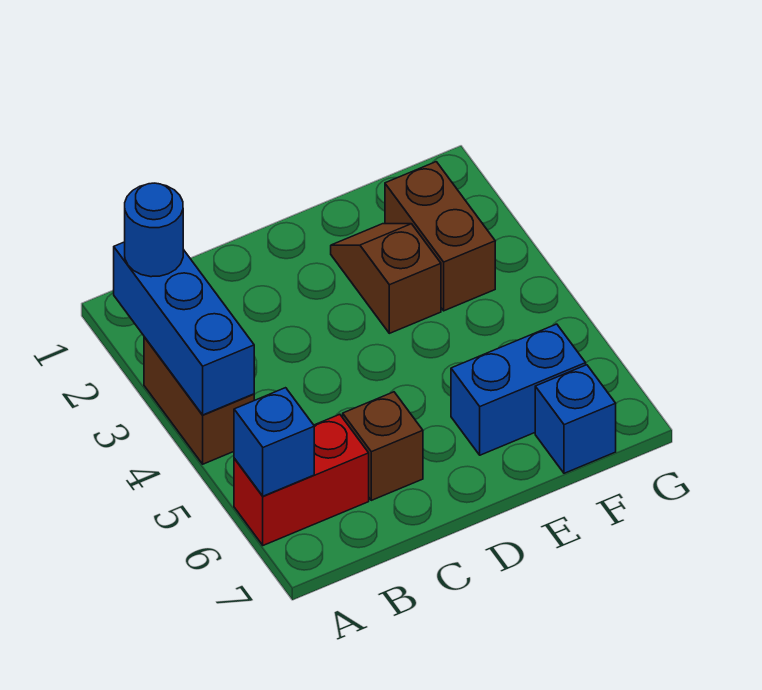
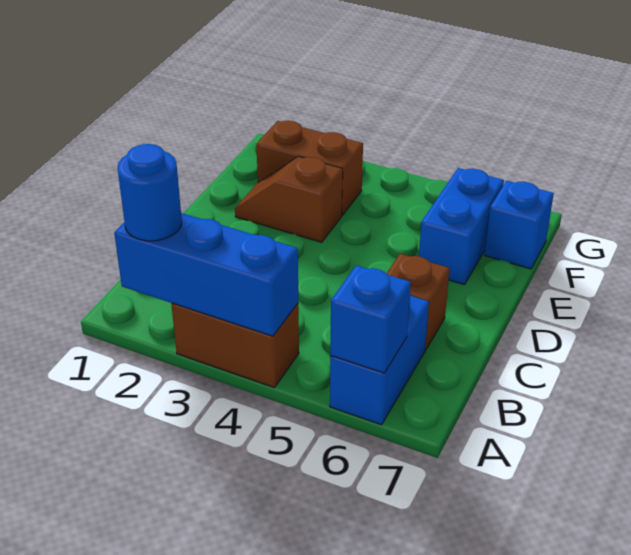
red brick A6:B6 level 1 -> blue brick A6:B6 level 1

